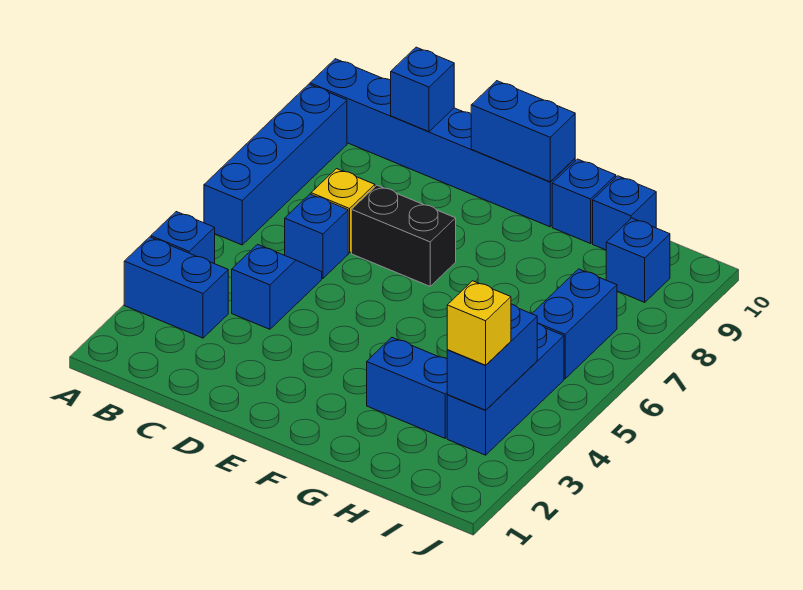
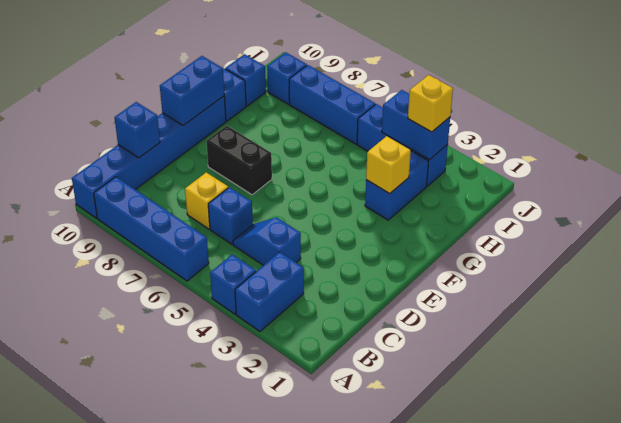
black brick D7:E7 level 1 -> black brick E7:E8 level 1
none -> yellow brick G3 level 2
blue brick I6:I7 level 1 -> blue brick I6:I8 level 1

